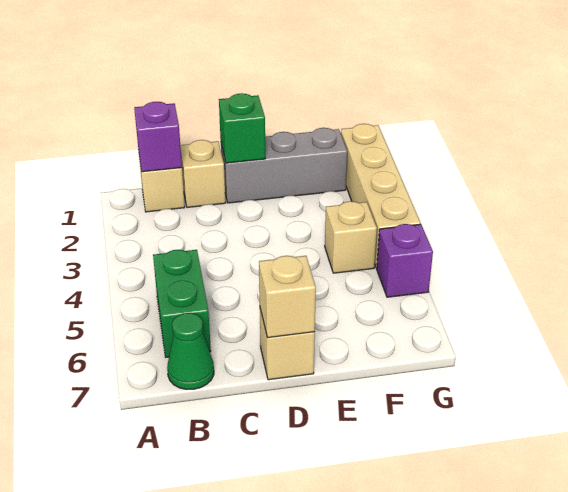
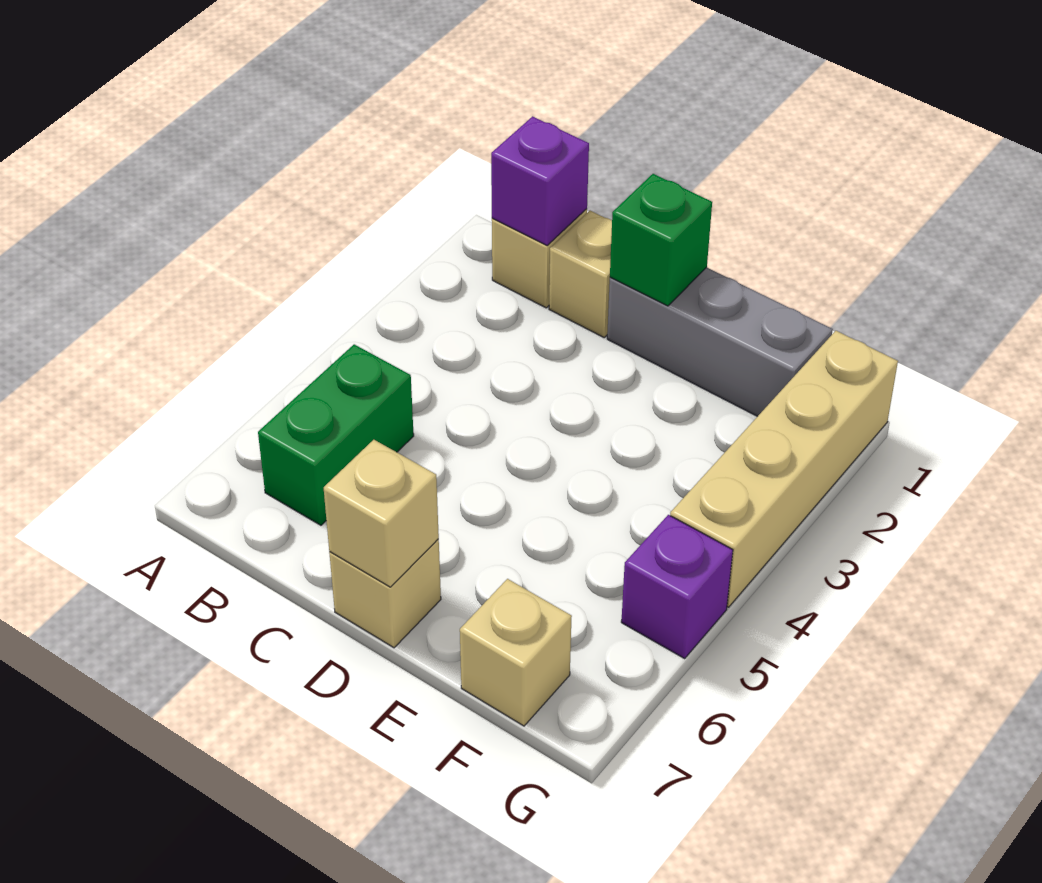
green cone B7 level 1 -> none
tan brick F4 level 1 -> tan brick F7 level 1

